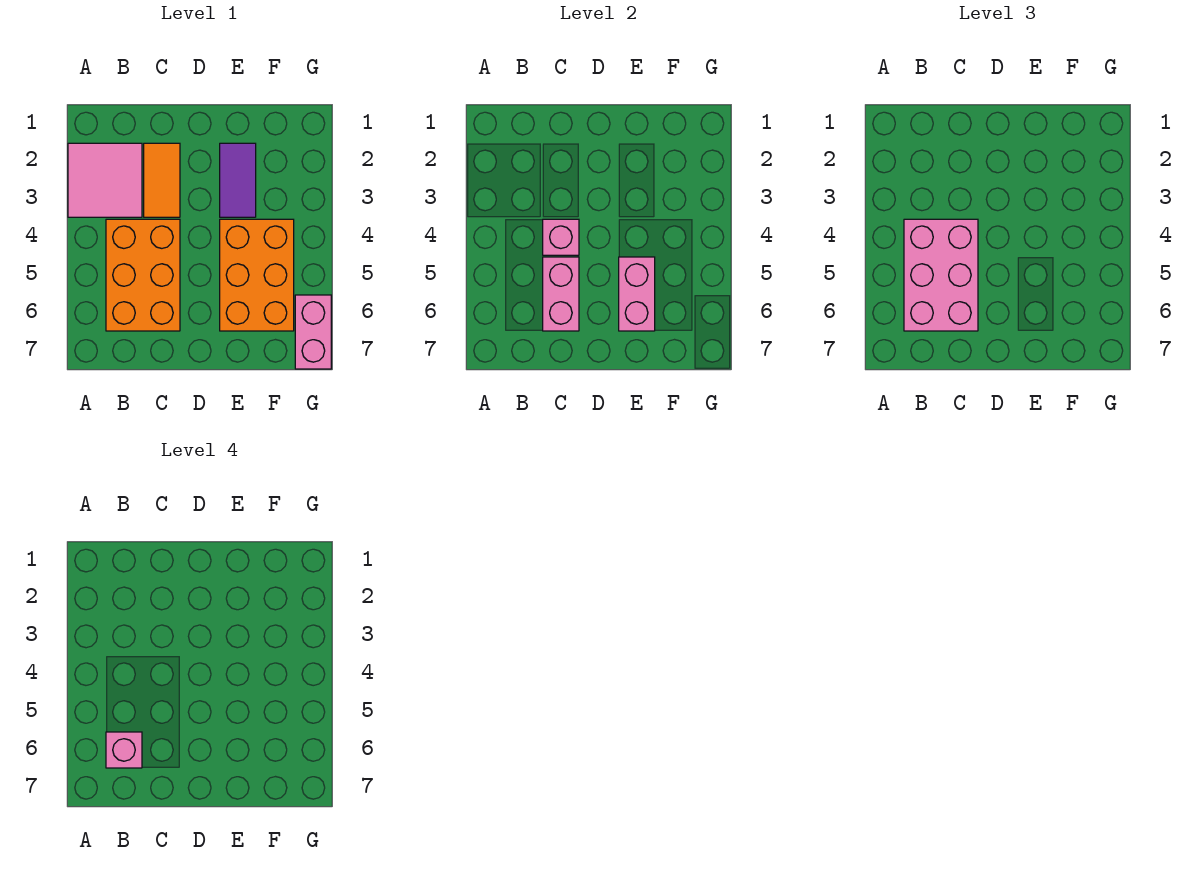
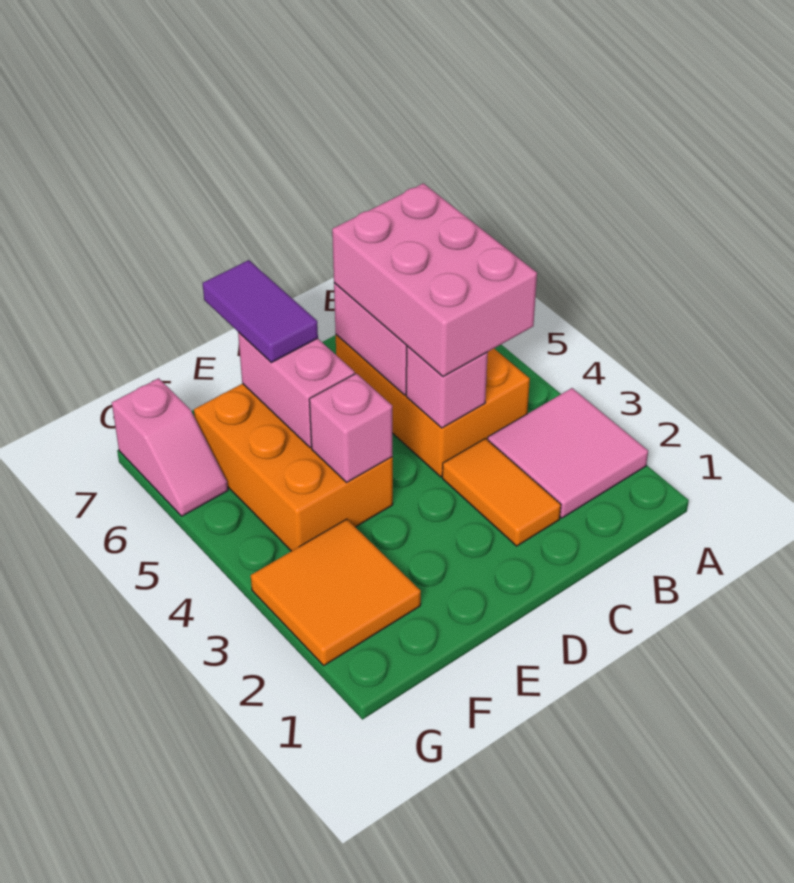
pink brick B6 level 4 -> pink brick E4 level 2
purple tile E2:E3 level 1 -> purple tile E6:E7 level 3
none -> orange tile F2:G3 level 1
pink brick G6:G7 level 1 -> pink slope G6:G7 level 1 top 7

